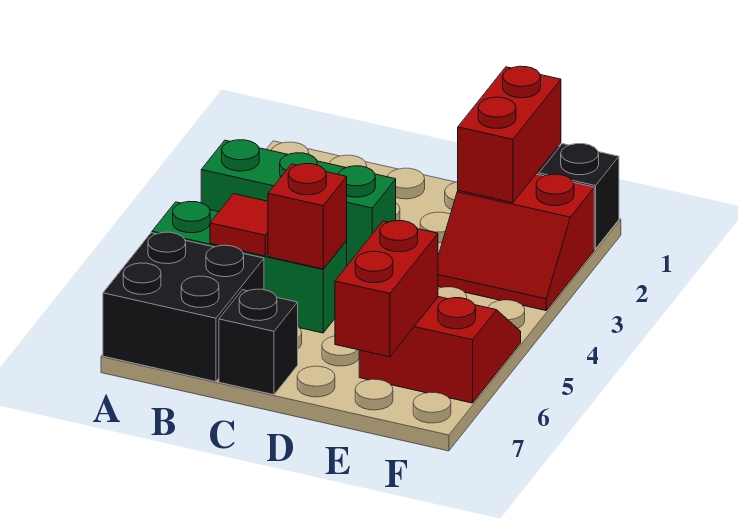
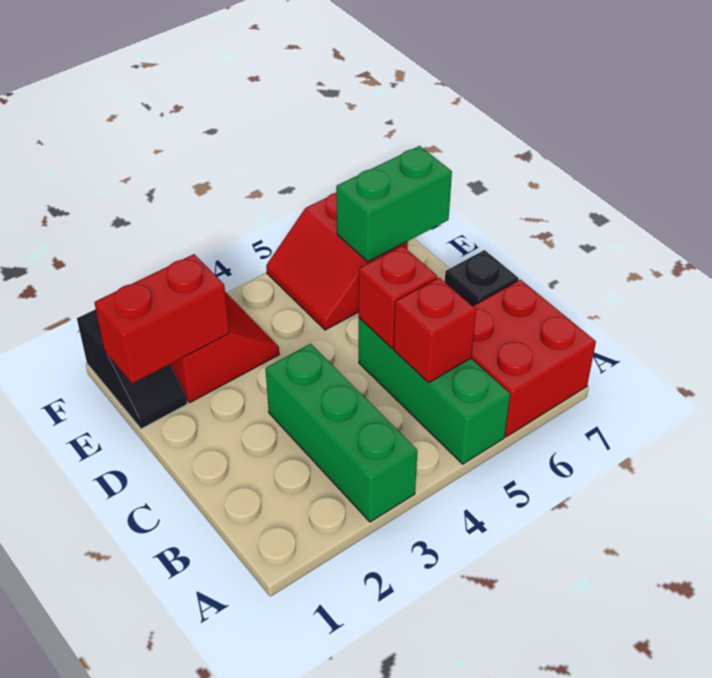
black brick A6:B7 level 1 -> red brick A6:B7 level 1
red tile B5 level 2 -> red brick B5 level 2
red brick E6:E7 level 2 -> green brick E6:E7 level 2

